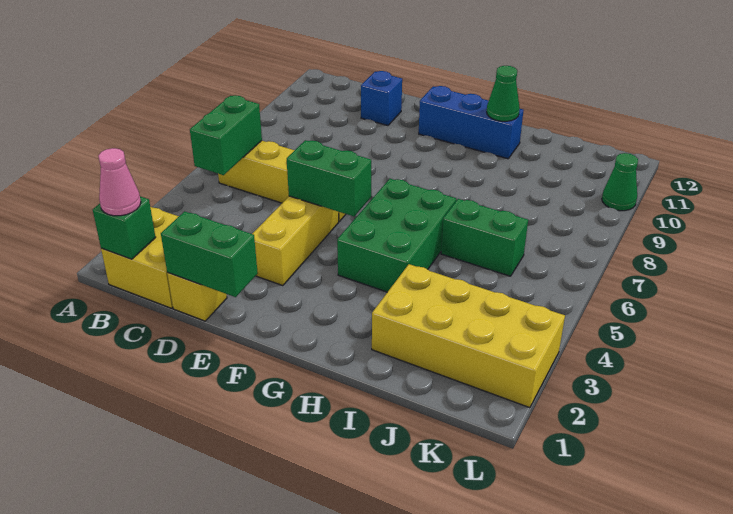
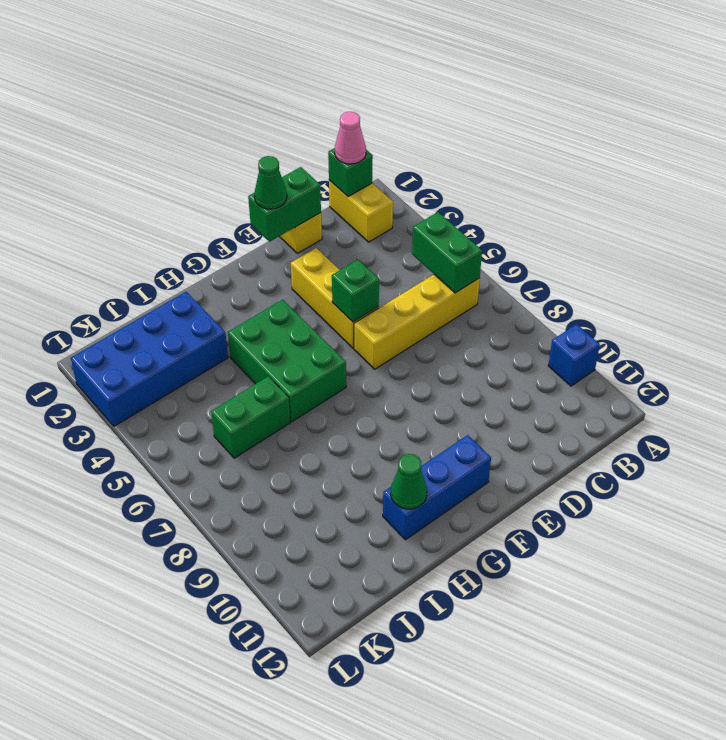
yellow brick B1:C2 level 1 -> yellow brick B1:B2 level 1
blue brick D11 level 1 -> blue brick A10 level 1
green brick E5:F5 level 2 -> green brick E5 level 2
yellow brick I2:L3 level 1 -> blue brick I2:L3 level 1
green cone L10 level 1 -> green cone E1 level 3

